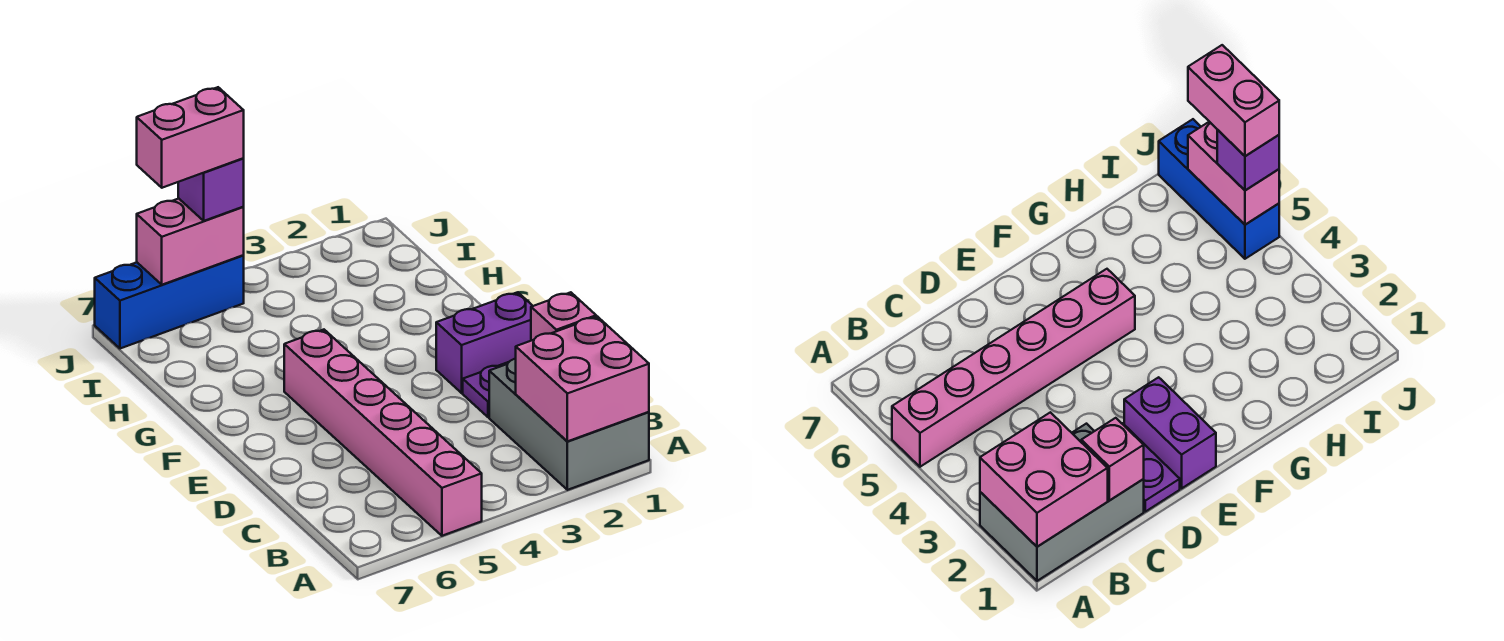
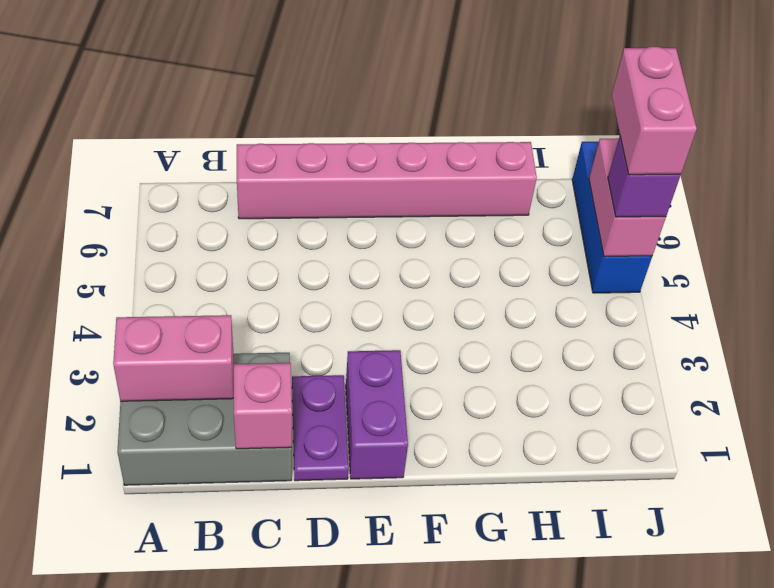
pink brick A1:B2 level 2 -> pink brick A2:B2 level 2
pink brick A5:F5 level 1 -> pink brick C7:H7 level 1

